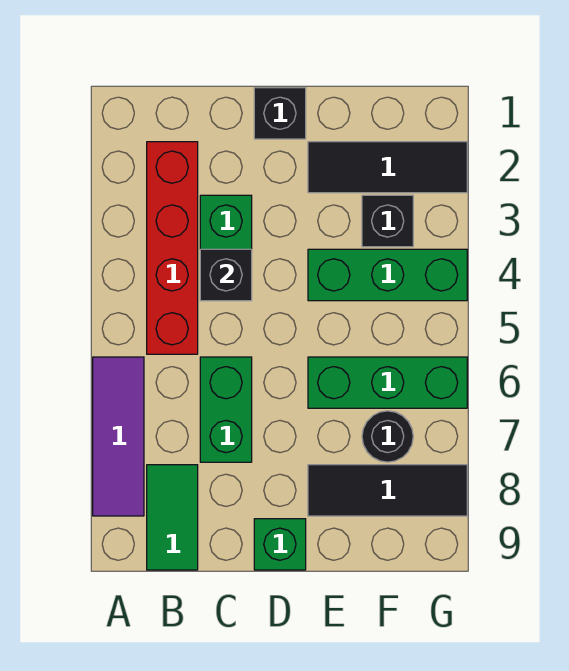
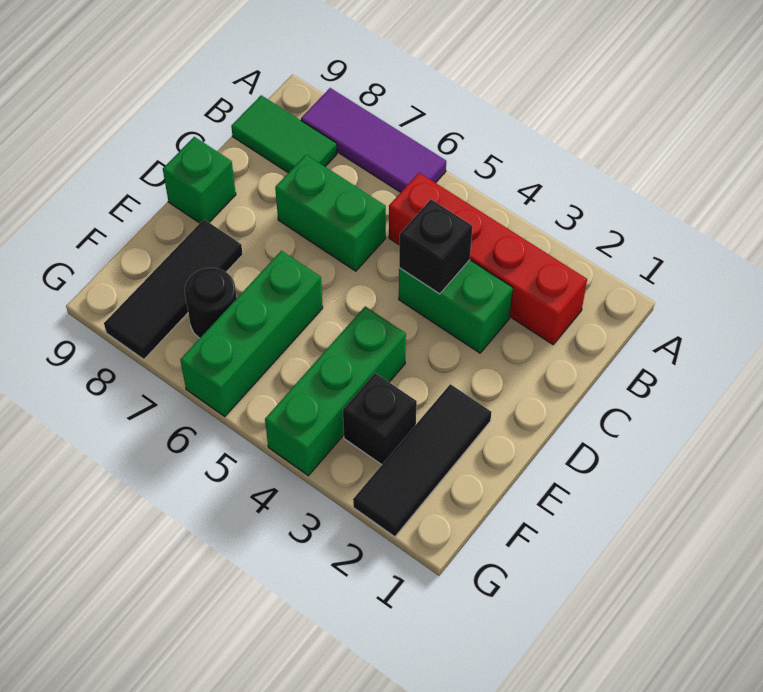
black brick D1 level 1 -> none

